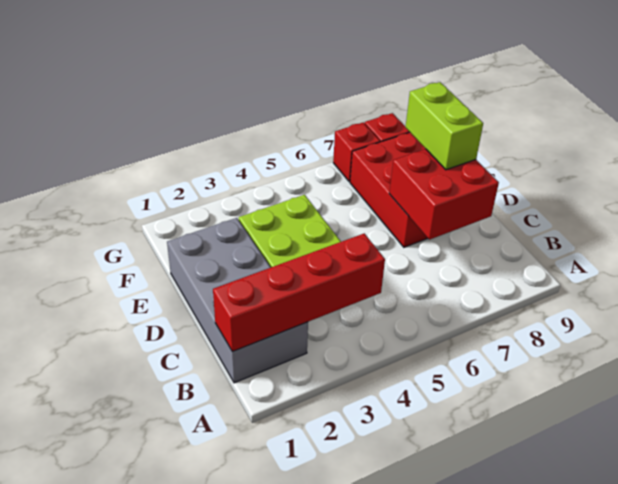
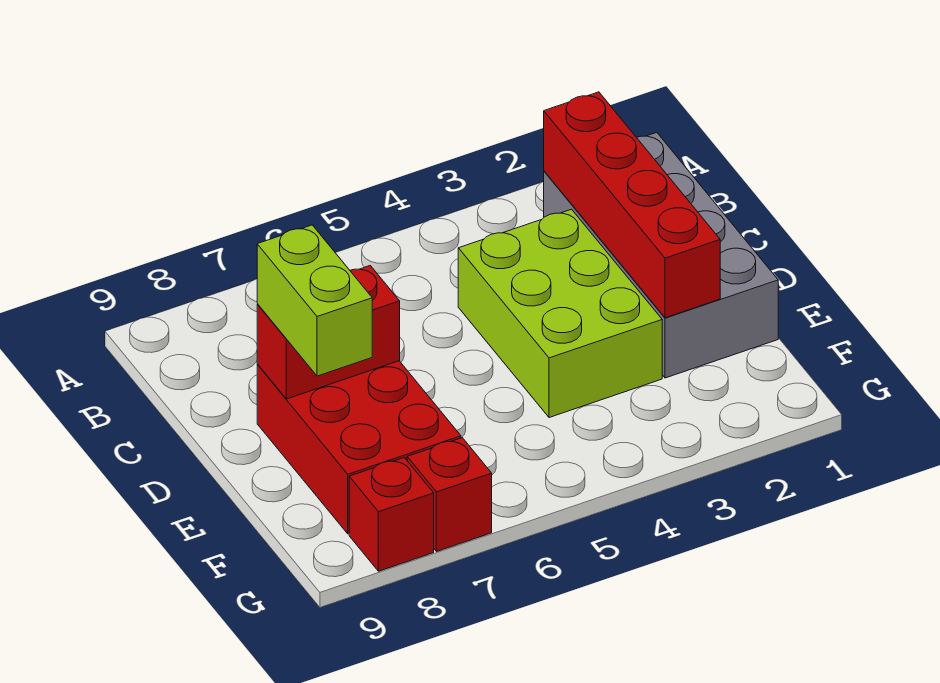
red brick B1:B4 level 2 -> red brick B2:E2 level 2
red brick C7:D8 level 2 -> red brick D7:D8 level 2

